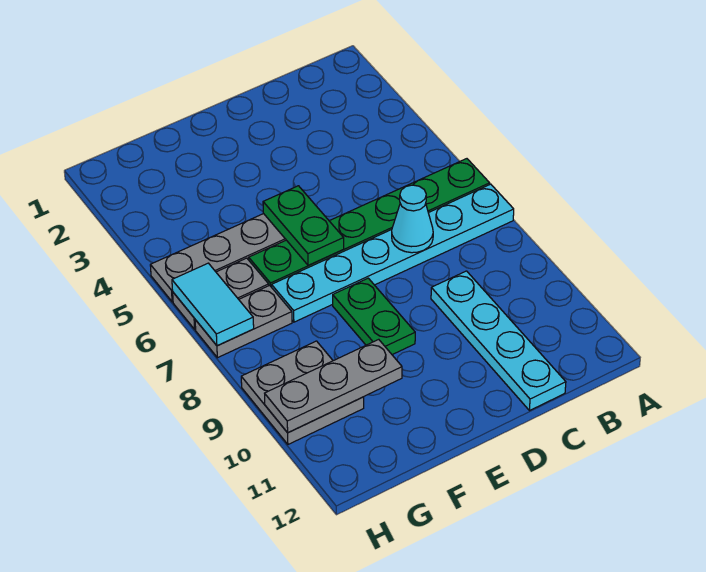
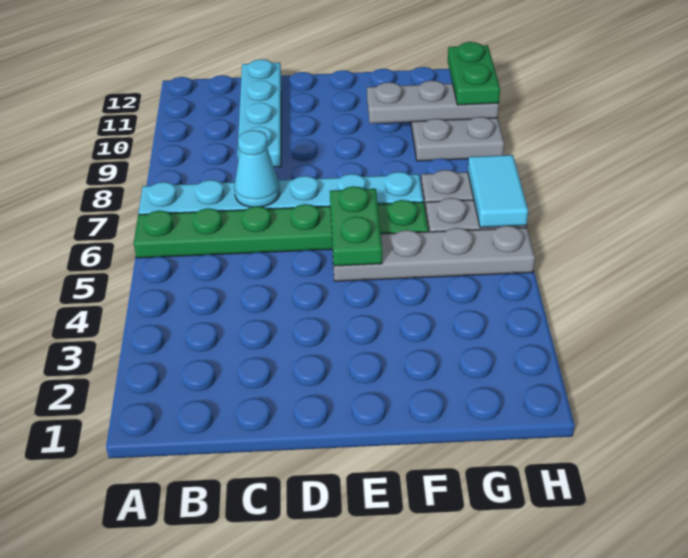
green plate E8:E9 level 1 -> green plate H10:H11 level 3

